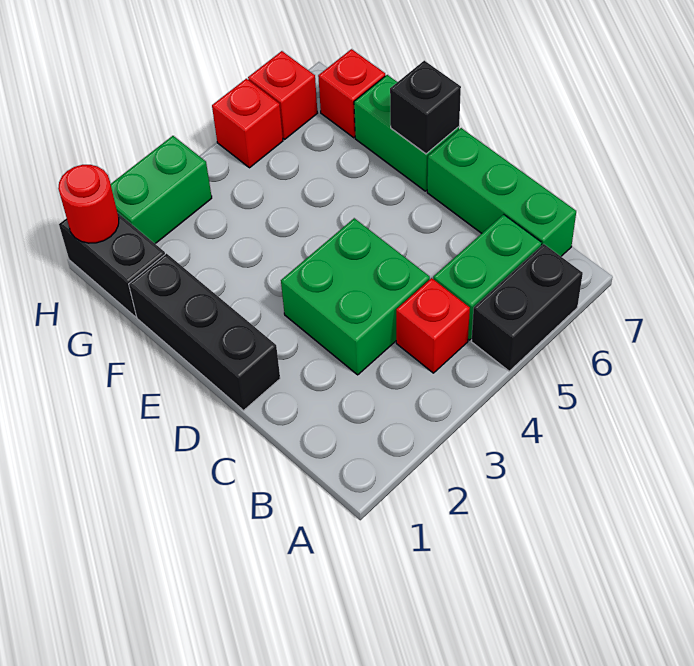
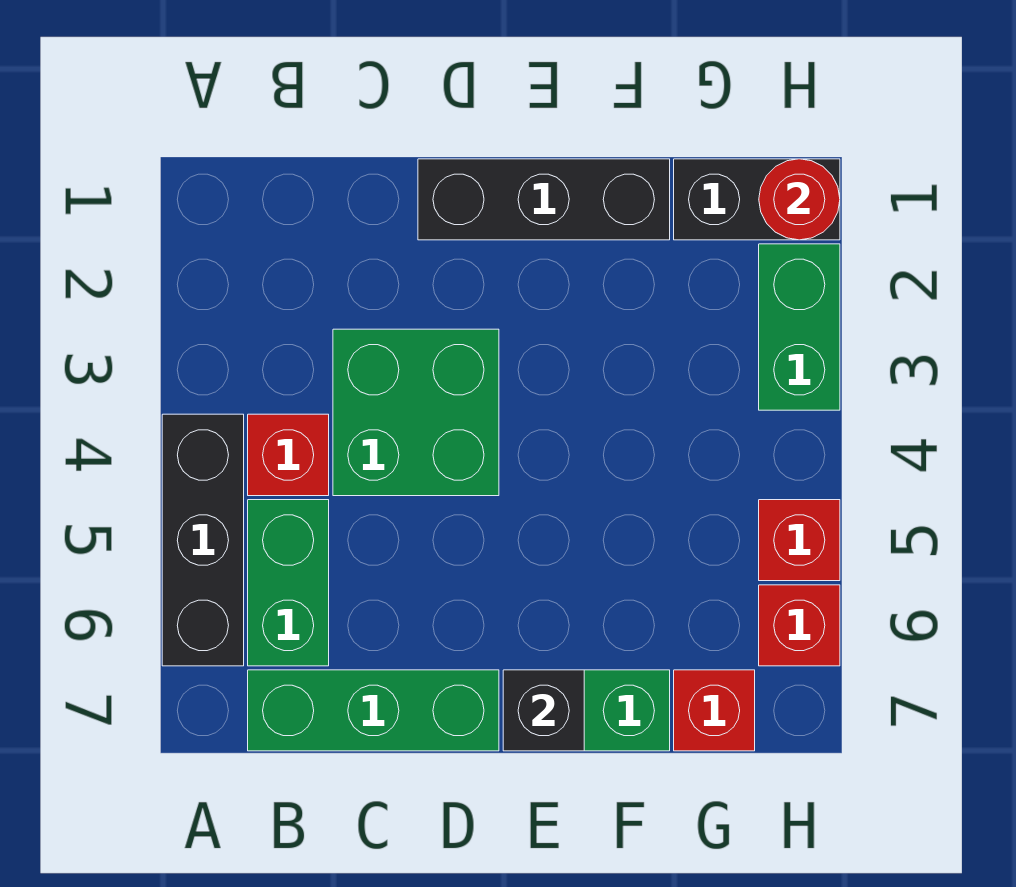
black brick A5:A6 level 1 -> black brick A4:A6 level 1

